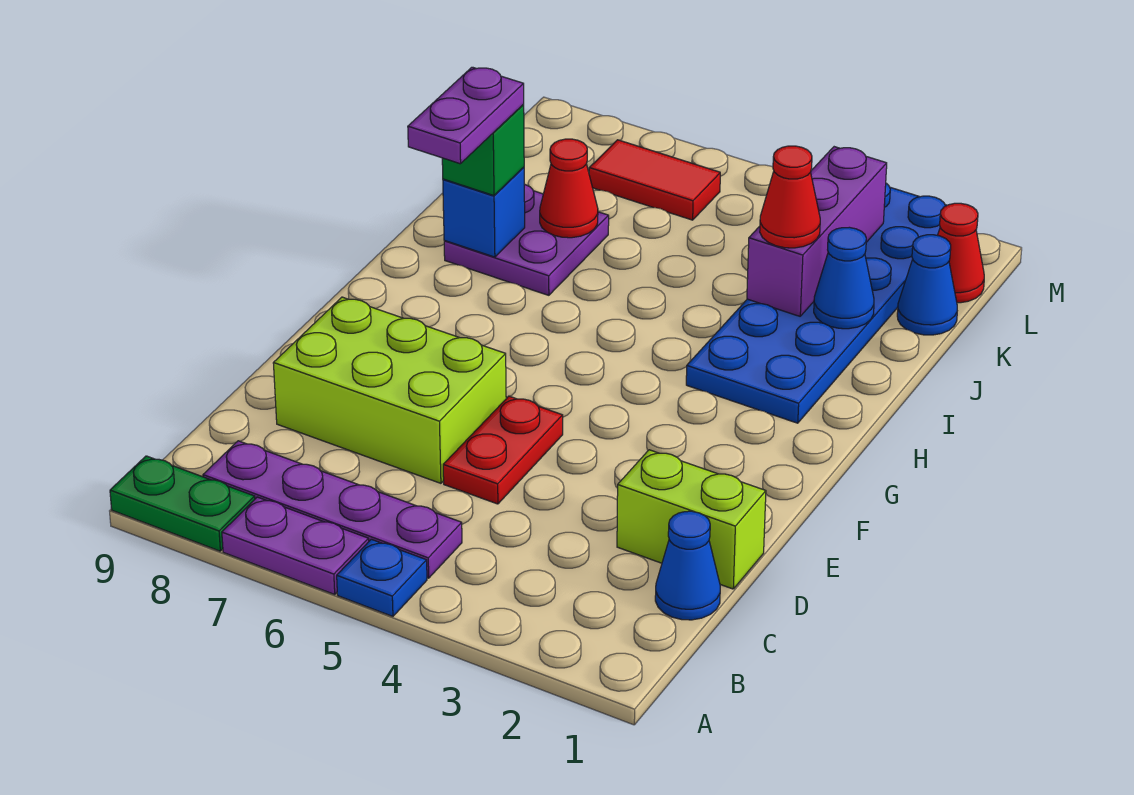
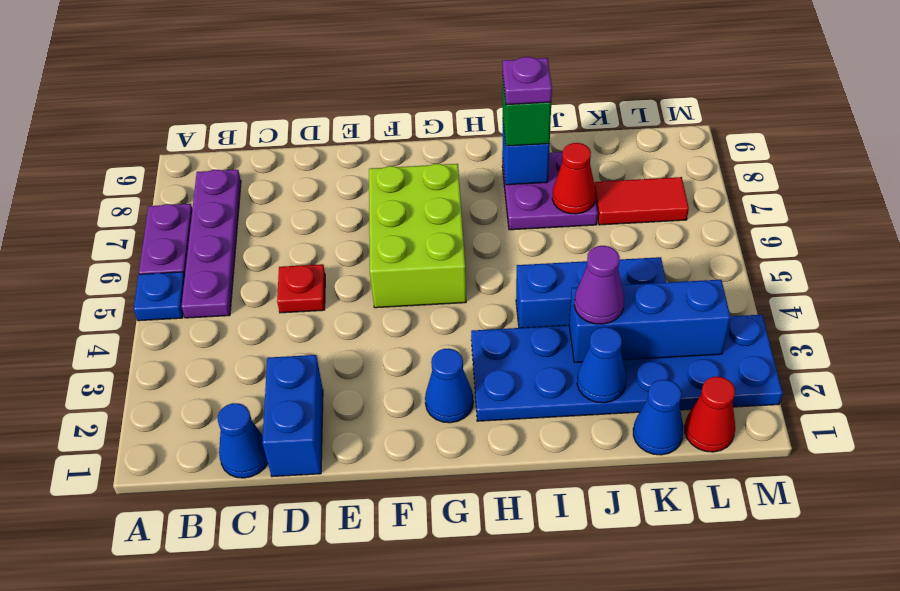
green plate A8:A9 level 1 -> none
lime brick D1:D2 level 1 -> blue brick D1:D2 level 1
red plate D5:E5 level 1 -> red plate D5 level 1
lime brick D6:E8 level 1 -> lime brick F5:G7 level 1
none -> blue cone G2 level 1
purple plate H8:I8 level 4 -> purple plate I8 level 4
none -> blue brick I4:K4 level 1
purple brick J3:L3 level 2 -> blue brick J3:L3 level 2
red cone J3 level 3 -> purple cone J3 level 3
red tile L6:L7 level 1 -> red tile K7:L7 level 1

